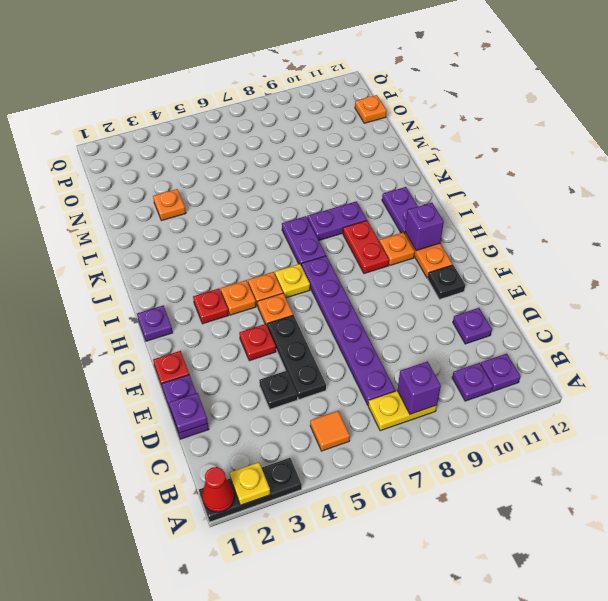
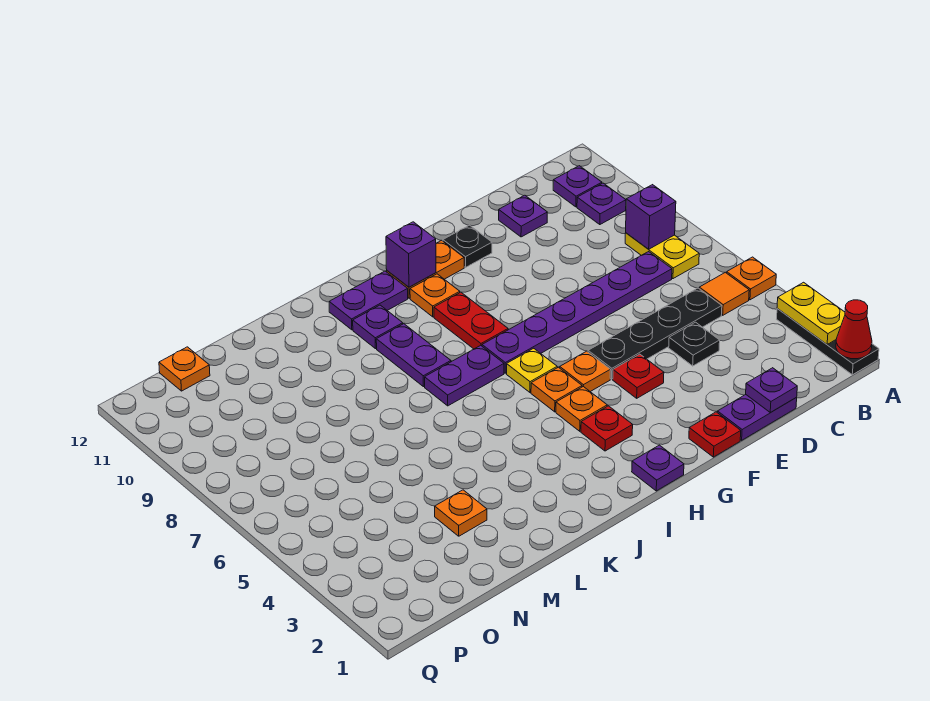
yellow plate A2 level 2 -> yellow plate A2:A3 level 2
none -> orange plate A5 level 1
black plate D5:F5 level 1 -> black plate C5:F5 level 1
red plate H9:I9 level 1 -> red plate H8:H9 level 1
none -> purple plate J10 level 1

